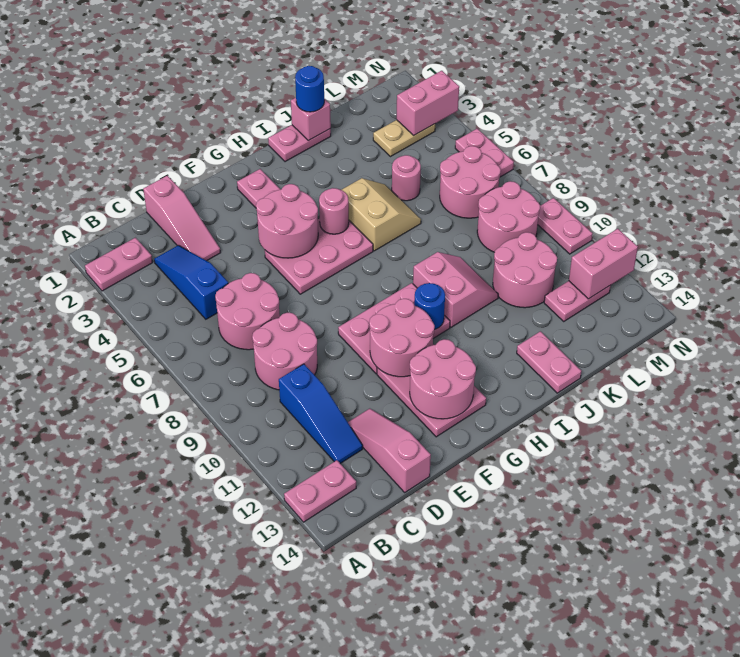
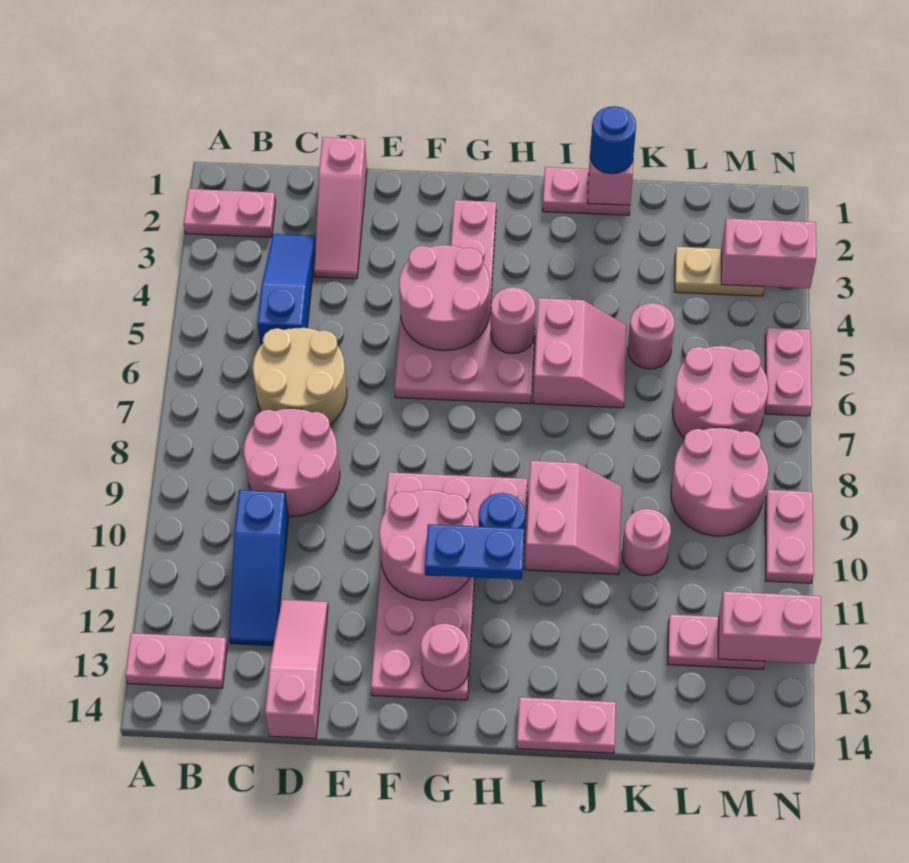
pink round brick C6:D7 level 1 -> tan round brick C6:D7 level 1
pink round brick F12:G13 level 2 -> pink round brick G13 level 2
none -> blue plate G11:H11 level 3
tan slope I5:J6 level 1 top I -> pink slope I5:J6 level 1 top I
pink plate J13:J14 level 1 -> pink plate I14:J14 level 1
pink round brick K10:L11 level 1 -> pink round brick K10 level 1

